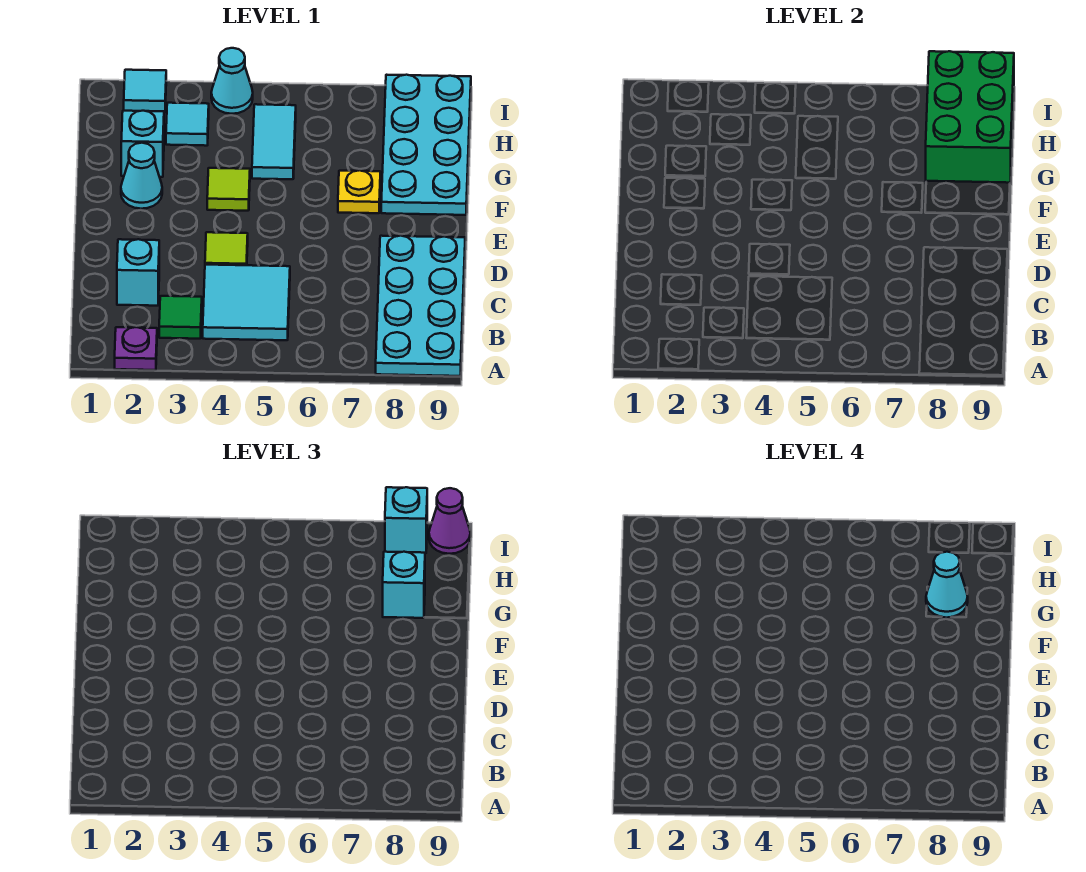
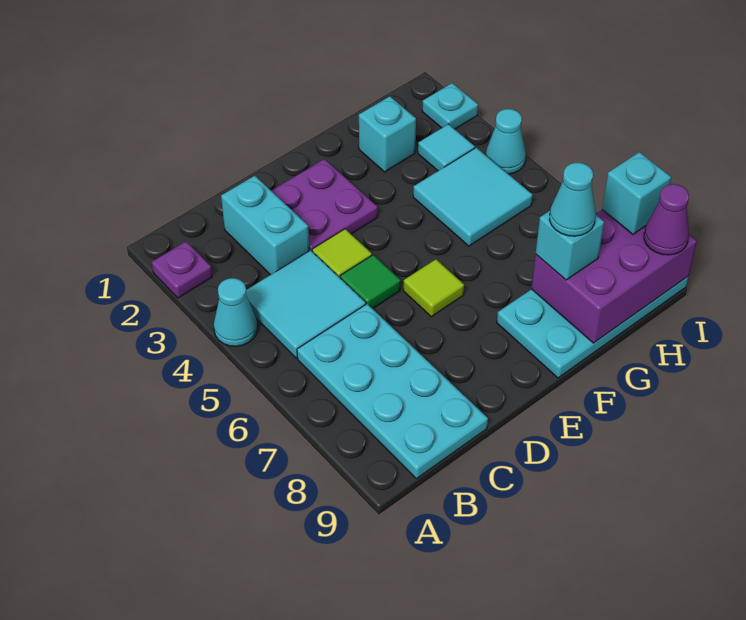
cyan plate A8:D9 level 1 -> cyan plate B6:C9 level 1
green tile B3 level 1 -> green tile D5 level 1
cyan brick C2 level 1 -> cyan brick C2:C3 level 1
none -> purple plate D2:E3 level 1
cyan cone F2 level 1 -> cyan cone A4 level 1
lime tile F4 level 1 -> lime tile E6 level 1
yellow plate F7 level 1 -> none
cyan tile G5:H5 level 1 -> cyan tile G4:H5 level 1
green brick G8:I9 level 2 -> purple brick G8:I9 level 2
cyan tile I2 level 1 -> cyan plate I2 level 1

